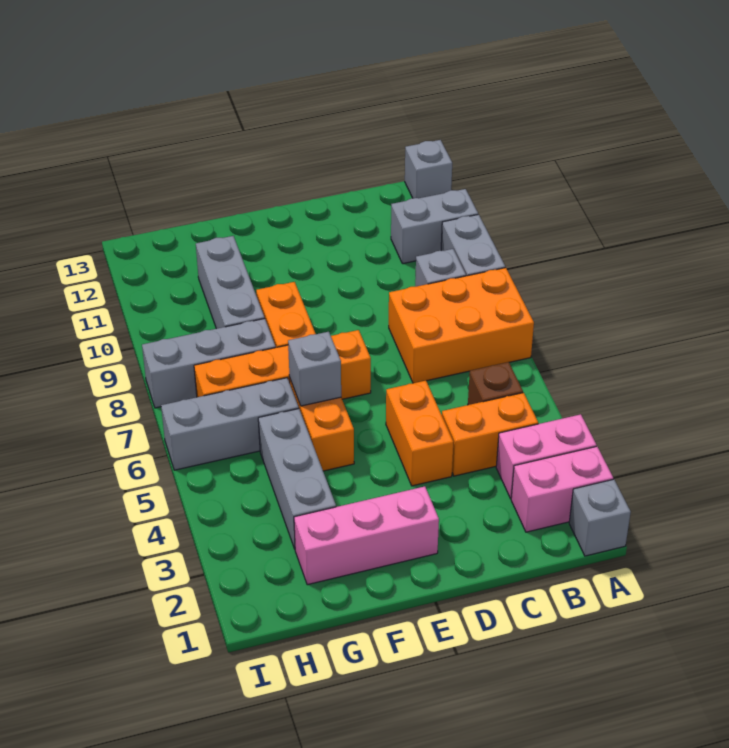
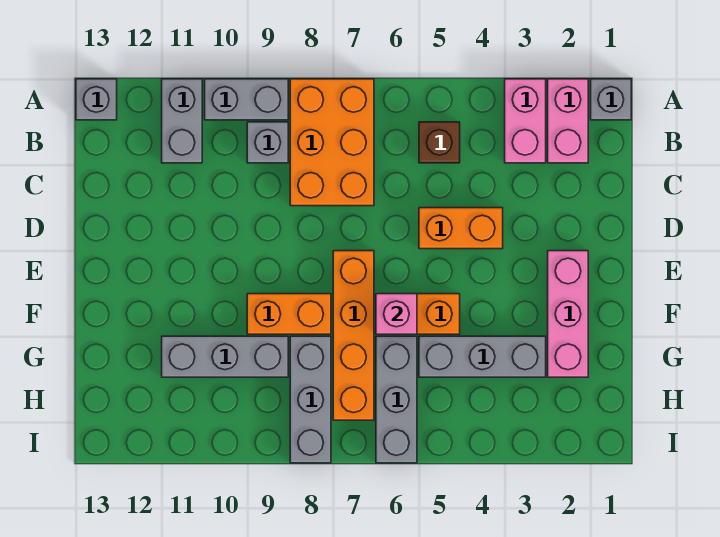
orange brick B4:C4 level 1 -> none
grey brick F6 level 2 -> pink brick F6 level 2

